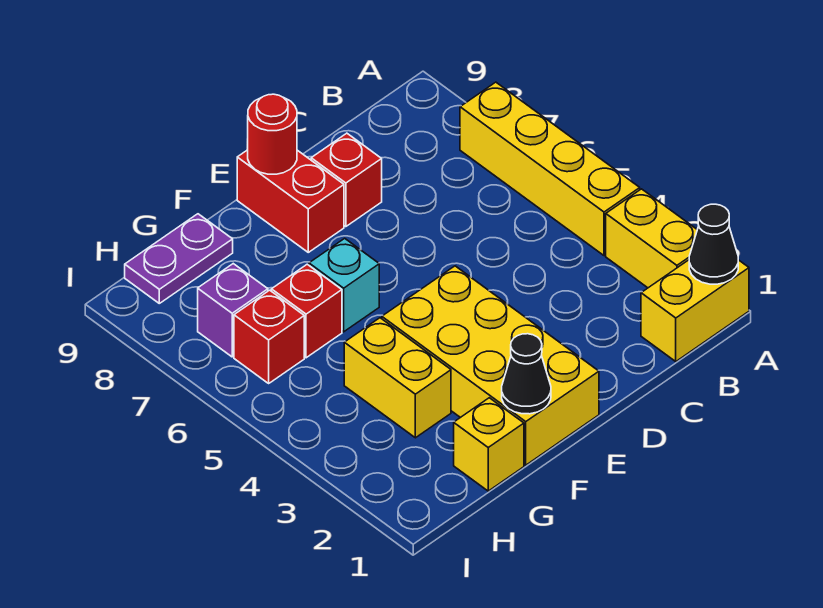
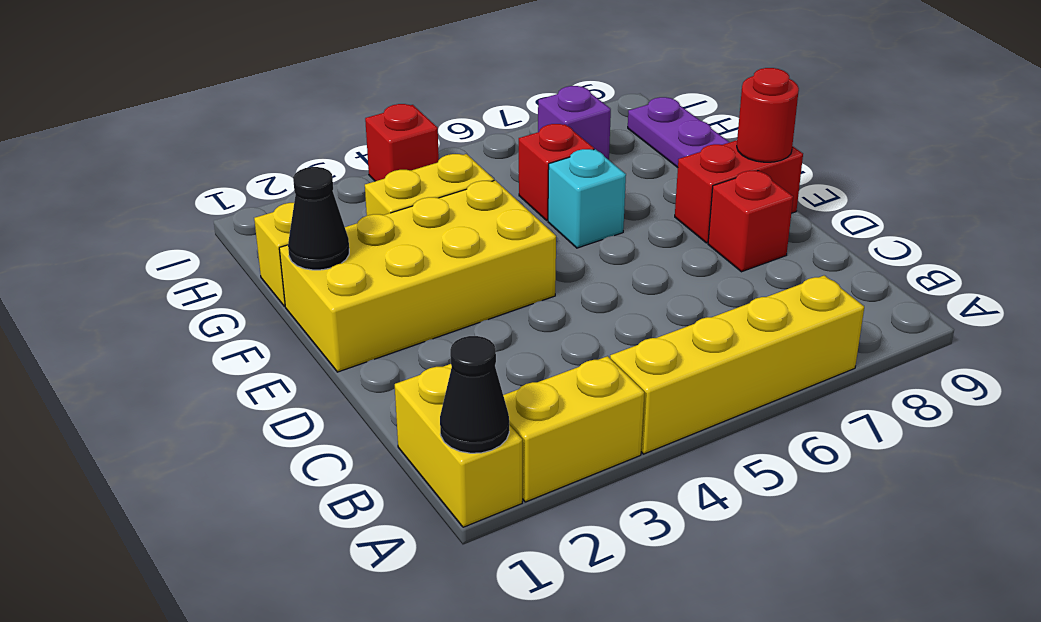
red brick H6 level 1 -> red brick I4 level 1

